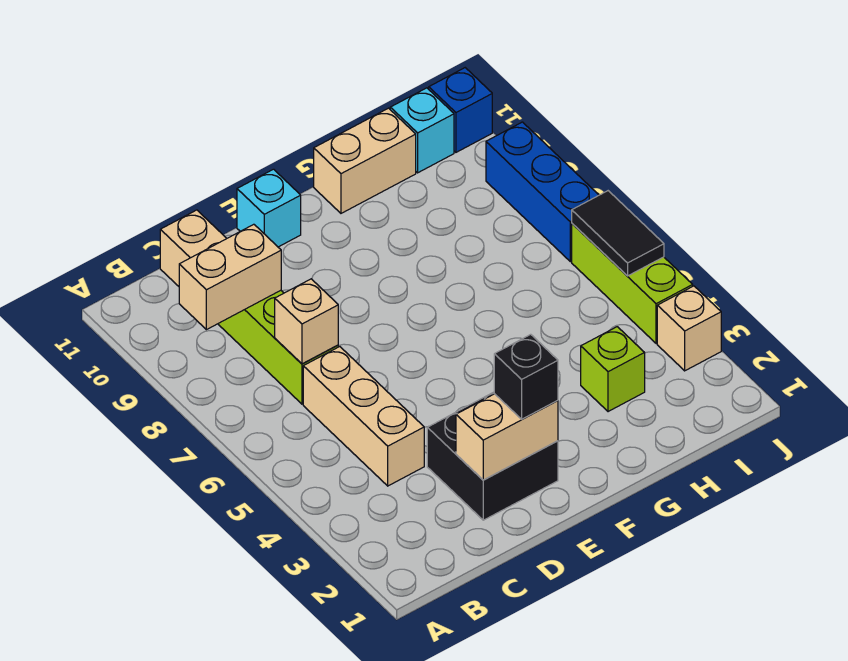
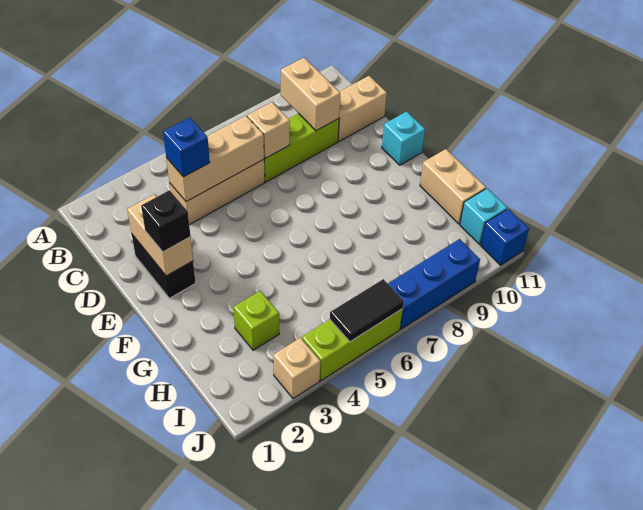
none -> tan brick C4:C6 level 2
none -> blue brick C4 level 3
black brick D2:E3 level 1 -> black brick D2:E2 level 1

